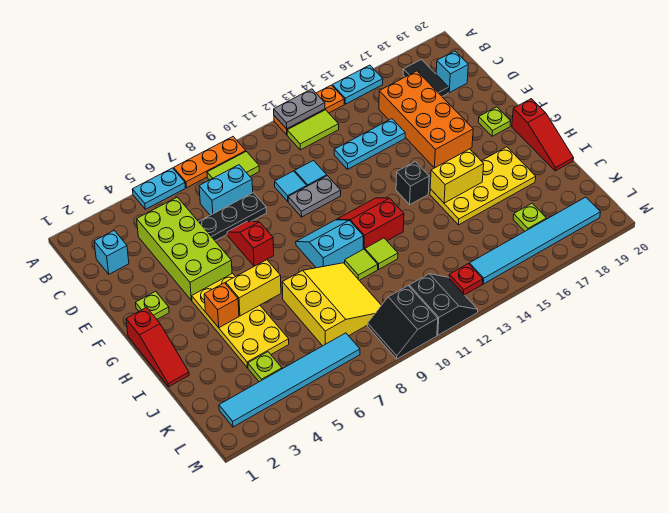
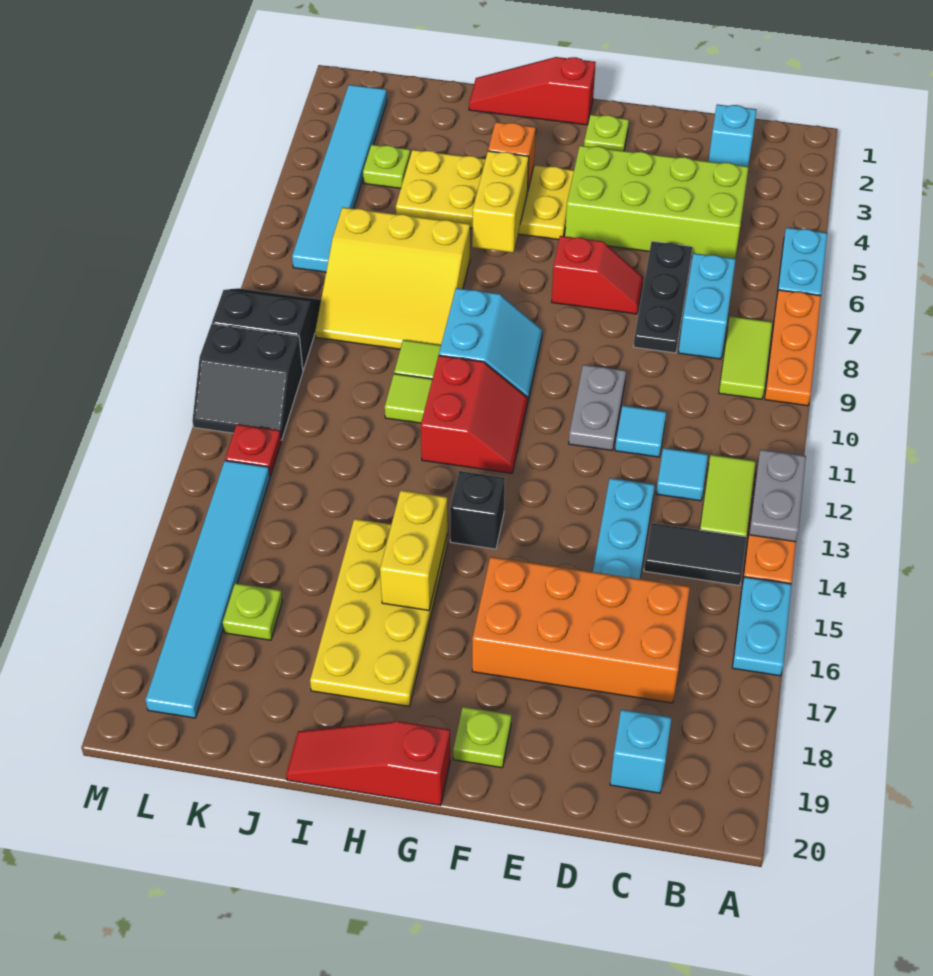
black tile B18:C18 level 1 -> black tile B14:C14 level 1
cyan tile D10 level 1 -> cyan tile C12 level 1

